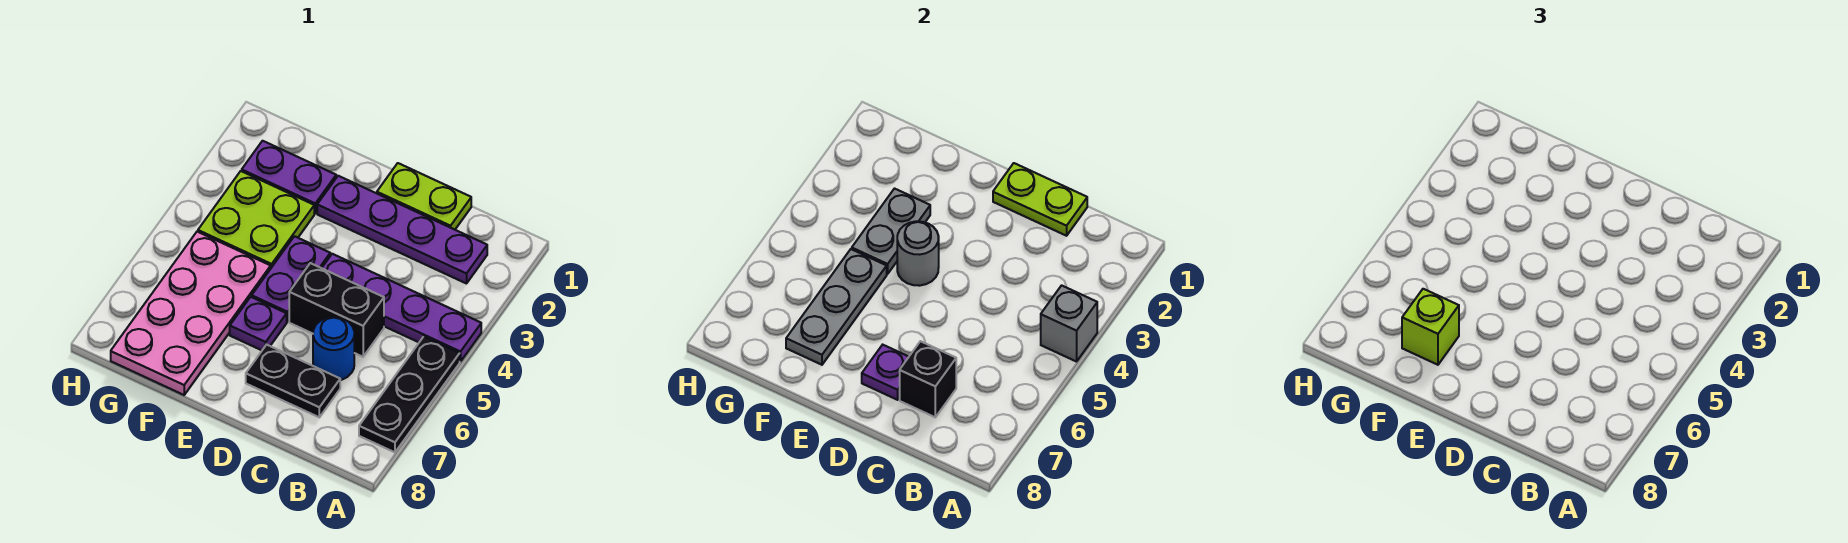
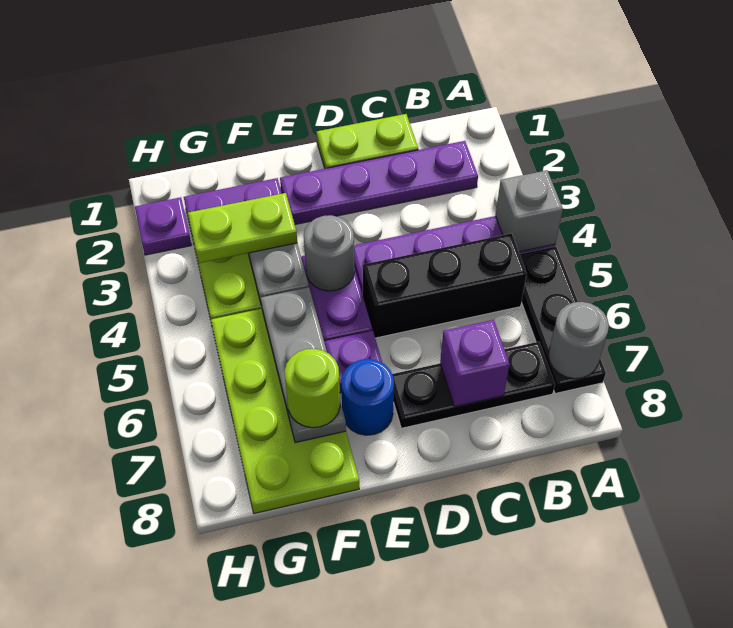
none -> grey round brick A7 level 2
lime plate C1:D1 level 2 -> lime plate F3:G3 level 3
black brick C5:D5 level 1 -> black brick B5:D5 level 1
blue round brick C6 level 1 -> blue round brick E7 level 1
black plate C7:D7 level 1 -> black plate B7:D7 level 1
black brick C7 level 2 -> purple brick C7 level 2
purple plate D7 level 2 -> purple plate H2 level 1
pink plate F5:G8 level 1 -> lime plate F5:G8 level 1
lime brick F7 level 3 -> lime round brick F7 level 3

